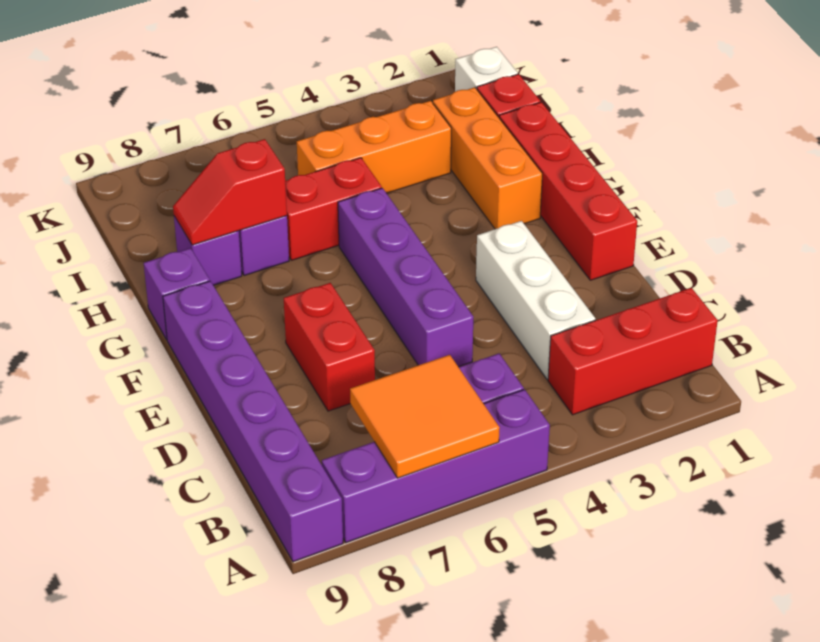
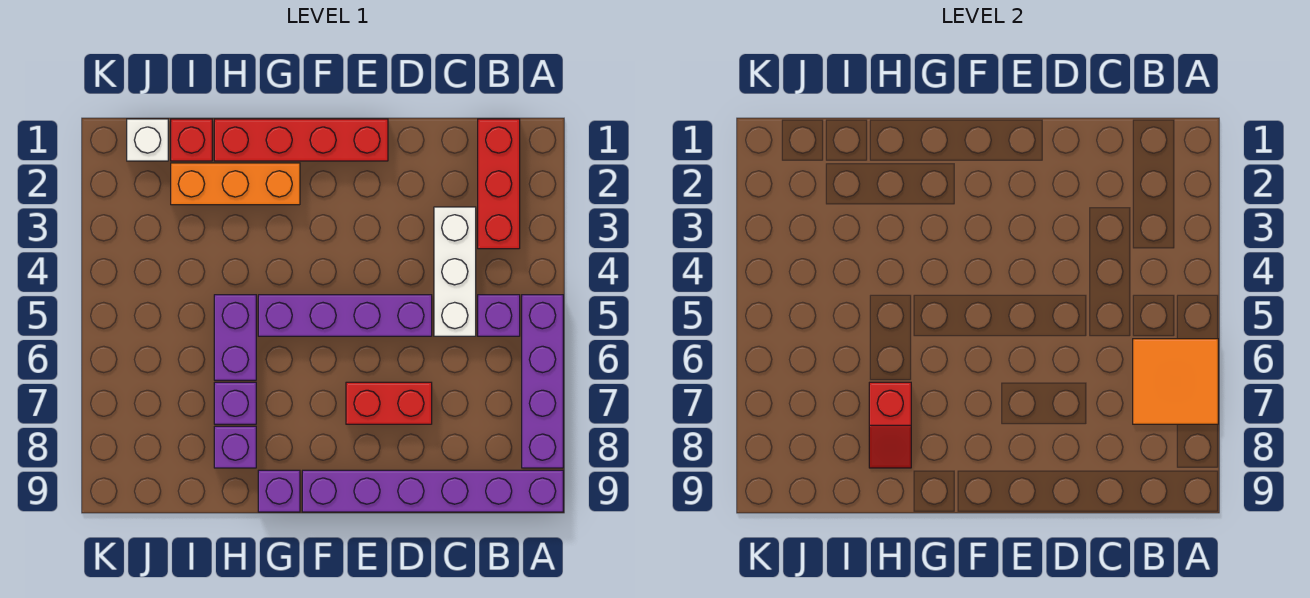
white brick C3:E3 level 1 -> white brick C3:C5 level 1
red brick H5:H6 level 1 -> purple brick H5:H6 level 1
orange brick I3:I5 level 1 -> none

